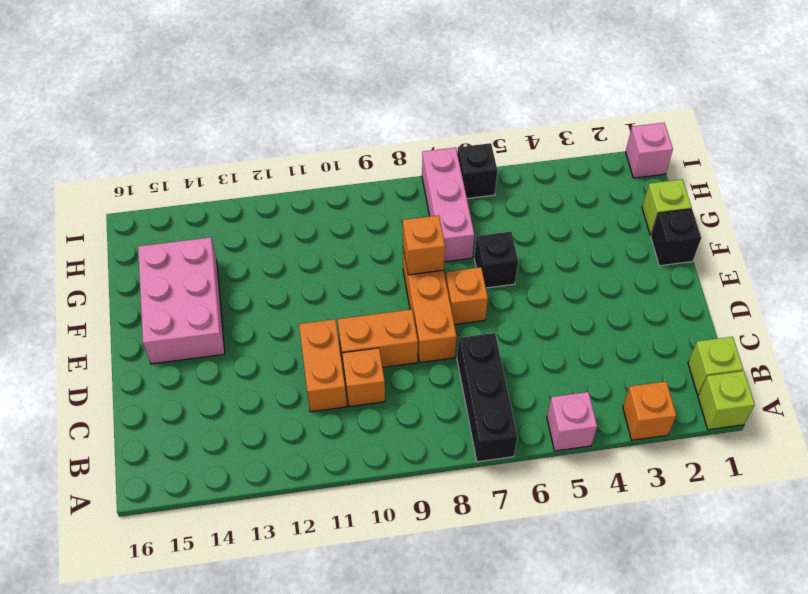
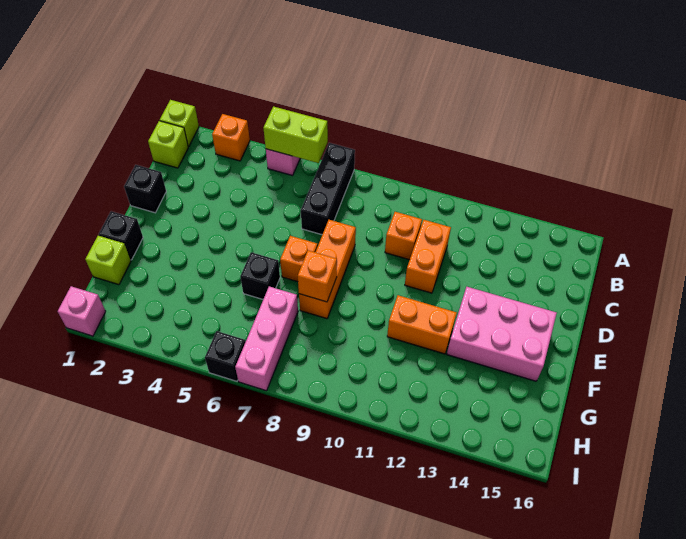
none -> lime brick A5:A6 level 2
none -> black brick D1 level 1
orange brick D9:D10 level 1 -> orange brick F11:F12 level 1
pink brick E14:G15 level 1 -> pink brick E13:F15 level 1

